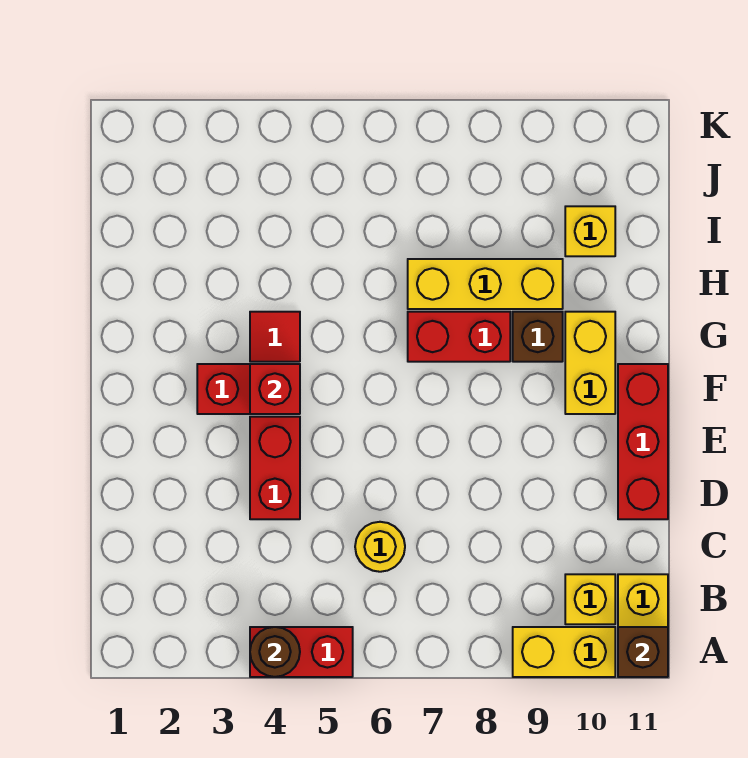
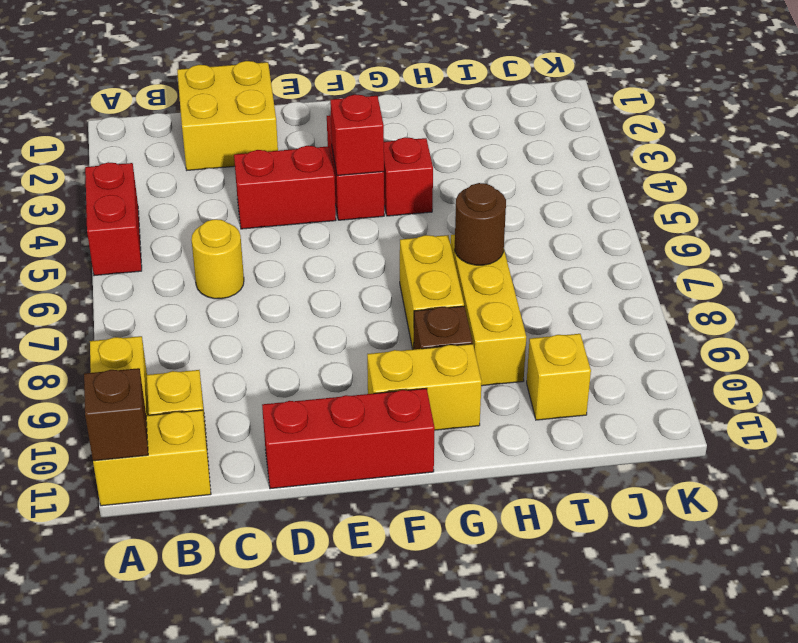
brown round brick A4 level 2 -> brown round brick H7 level 2
none -> yellow brick C1:D2 level 1
red tile G4 level 1 -> red brick G4 level 1
red brick G7:G8 level 1 -> yellow brick G7:G8 level 1

